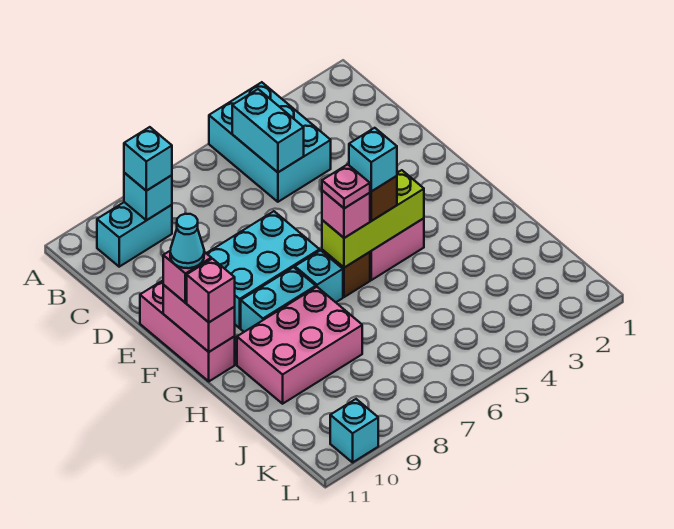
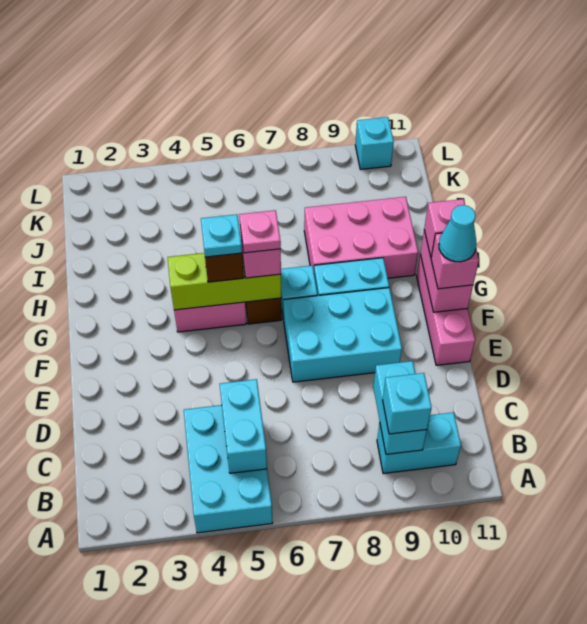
cyan brick B9 level 2 -> cyan brick B9:C9 level 2
cyan brick G5 level 4 -> cyan plate G5 level 4

